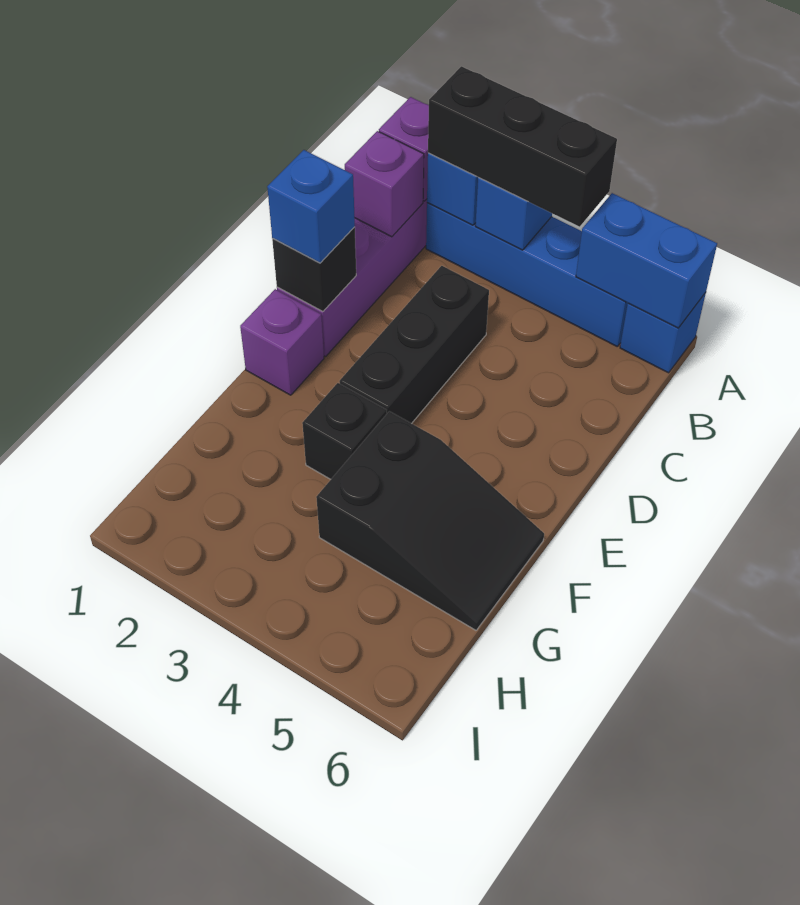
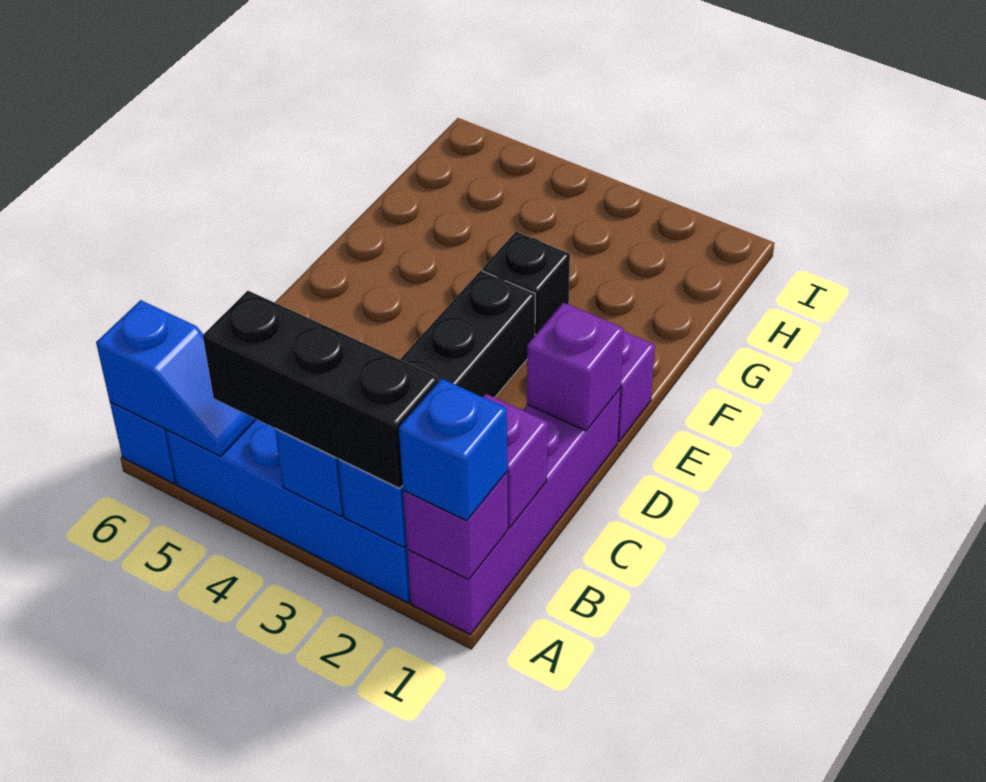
blue brick A5:A6 level 2 -> blue slope A5:A6 level 2 top 6
black brick D1 level 2 -> purple brick D1 level 2
blue brick D1 level 3 -> blue brick A1 level 3
black slope F4:G6 level 1 top 4 -> none

